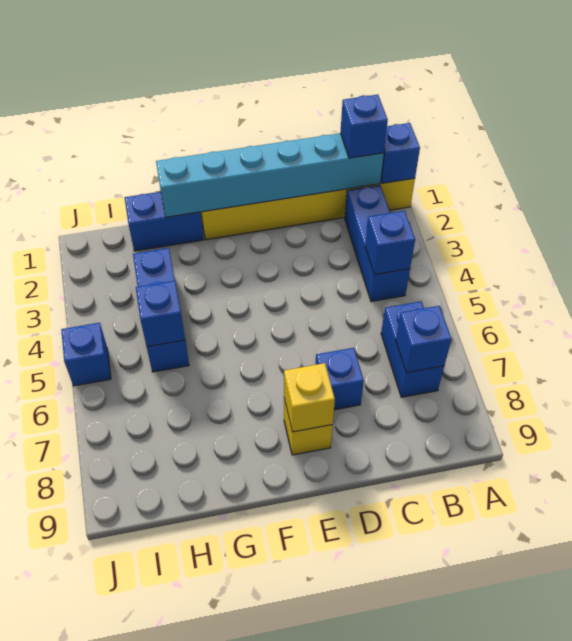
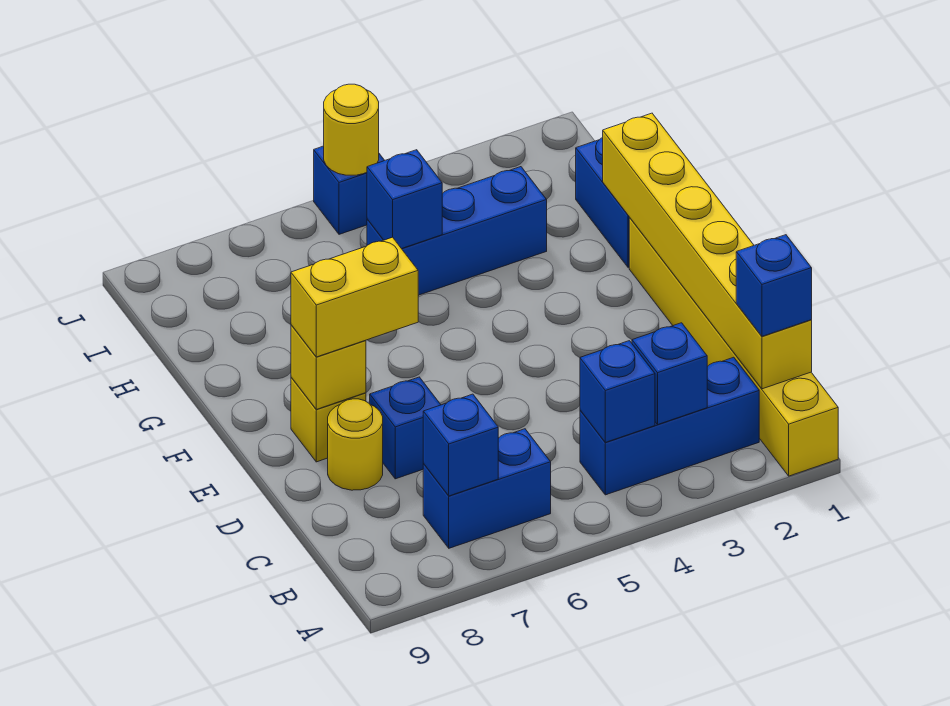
blue brick A1 level 2 -> blue brick B3 level 2
cyan brick B1:G1 level 2 -> yellow brick B1:G1 level 2
none -> yellow round brick D8 level 1
none -> yellow brick E7:E8 level 3
none -> yellow round brick J5 level 2

